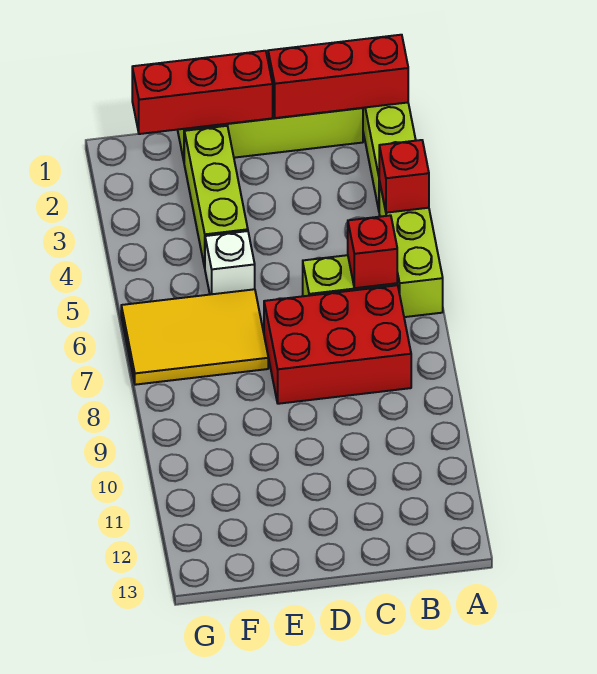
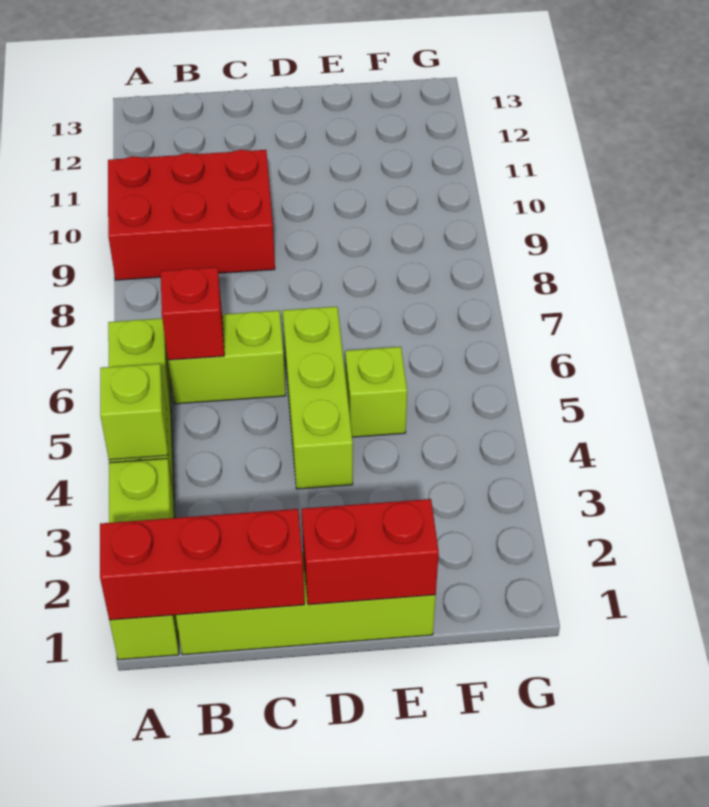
red brick A4 level 2 -> lime brick A4 level 2
red brick B7:D8 level 1 -> red brick A9:C10 level 1
red brick D1:F1 level 2 -> red brick D1:E1 level 2
lime brick E2:E4 level 1 -> lime brick D4:D6 level 1
white brick E5 level 1 -> lime brick E5 level 1
yellow tile E6:G7 level 1 -> none

